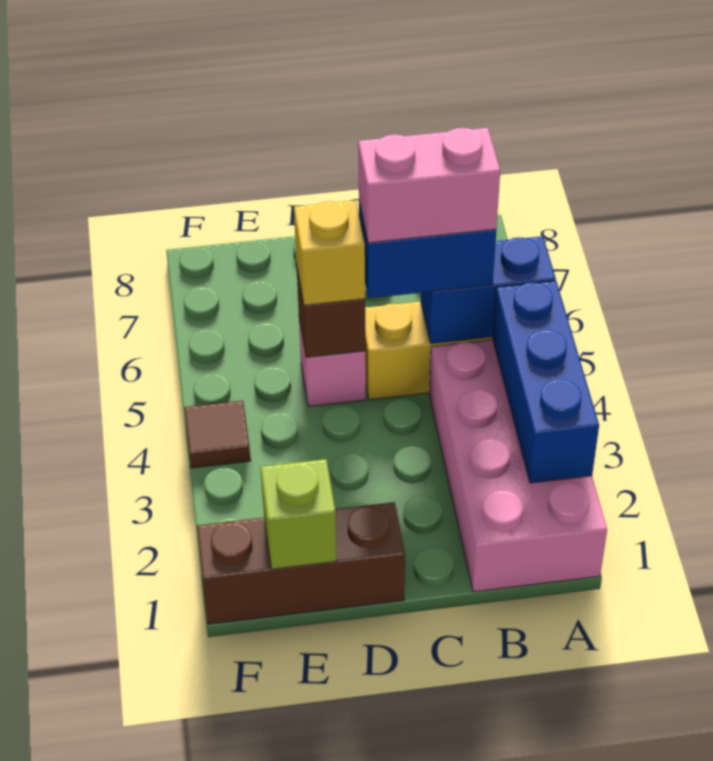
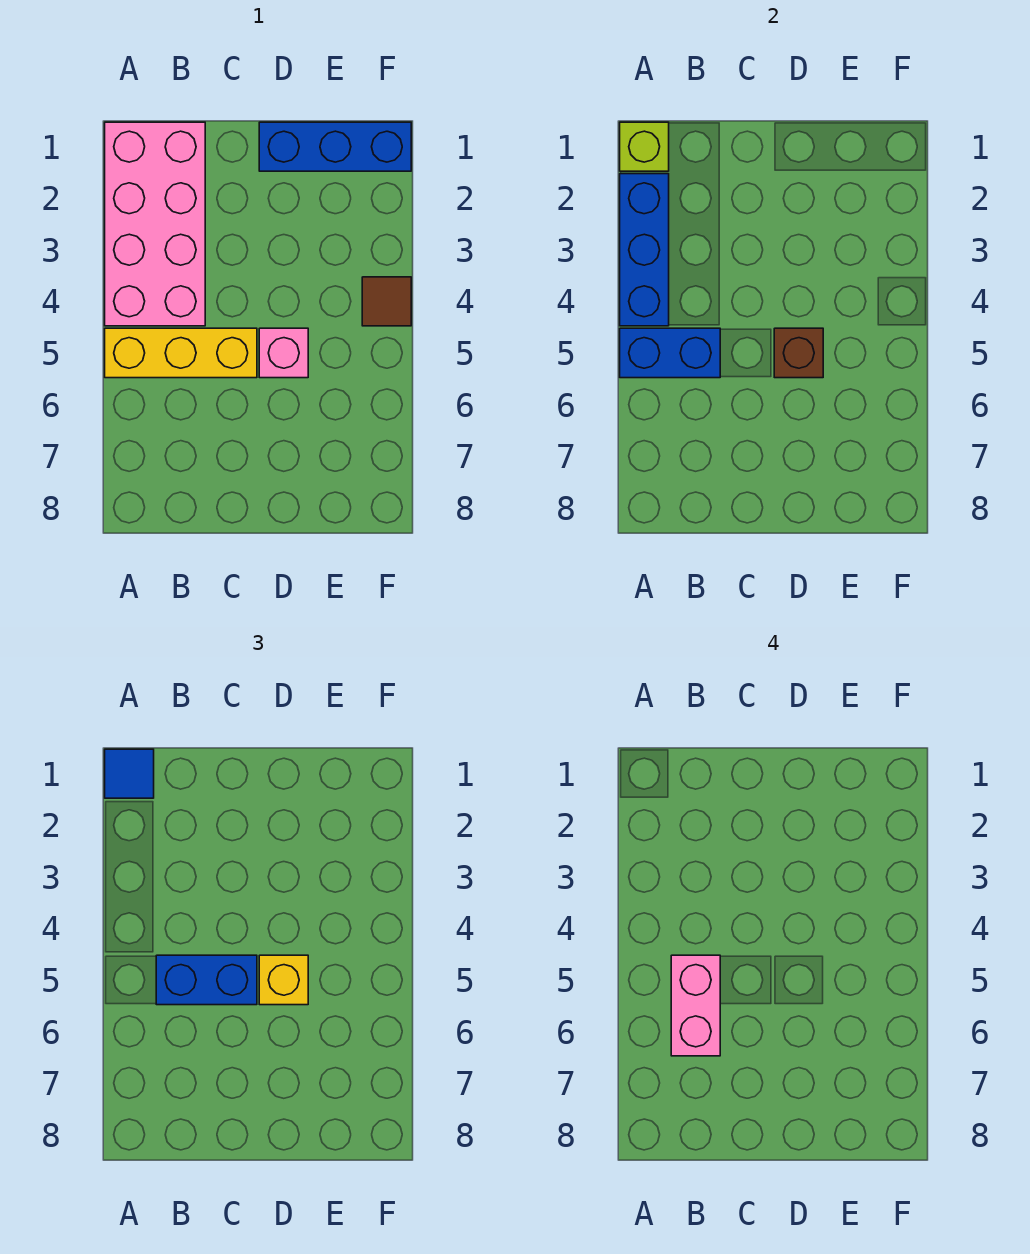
none -> blue tile A1 level 3
pink brick B5:C5 level 4 -> pink brick B5:B6 level 4
brown brick D1:F1 level 1 -> blue brick D1:F1 level 1
lime brick E1 level 2 -> lime brick A1 level 2

